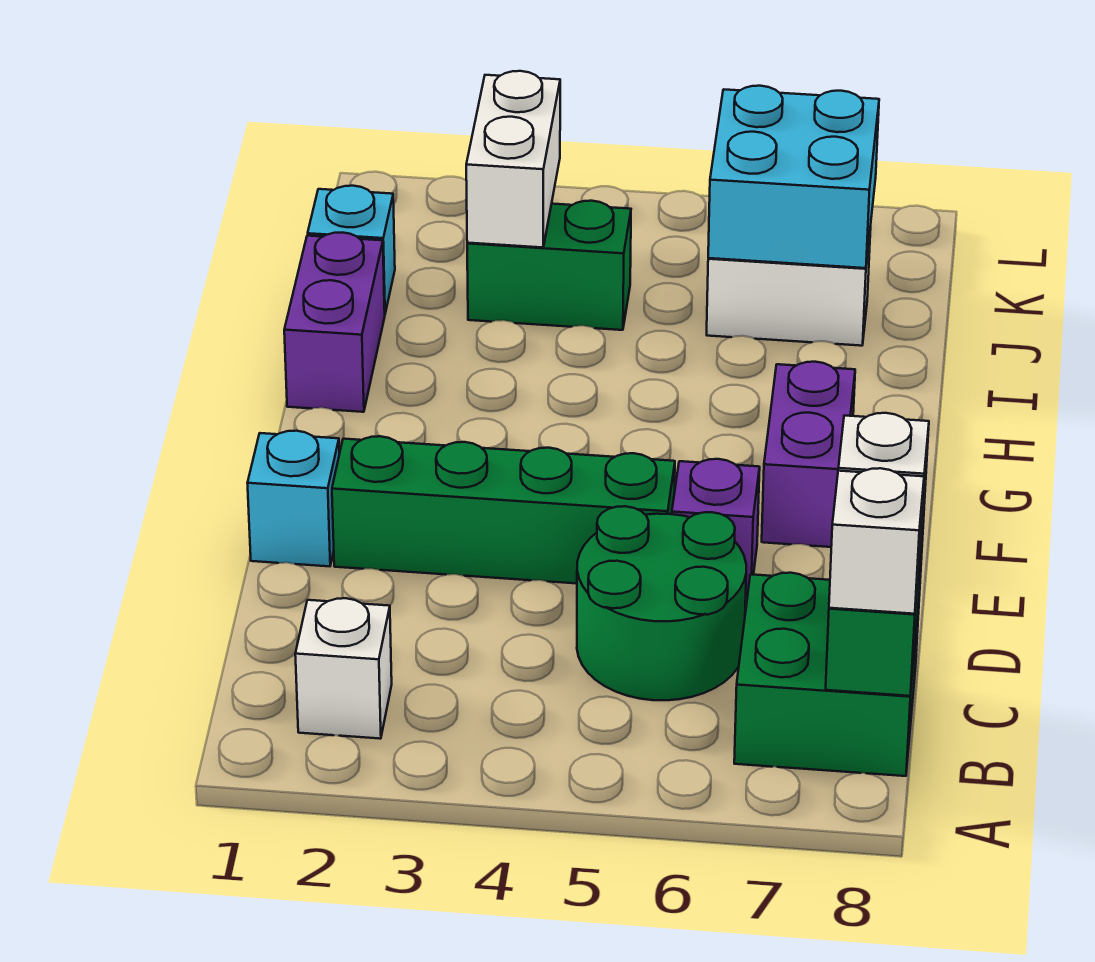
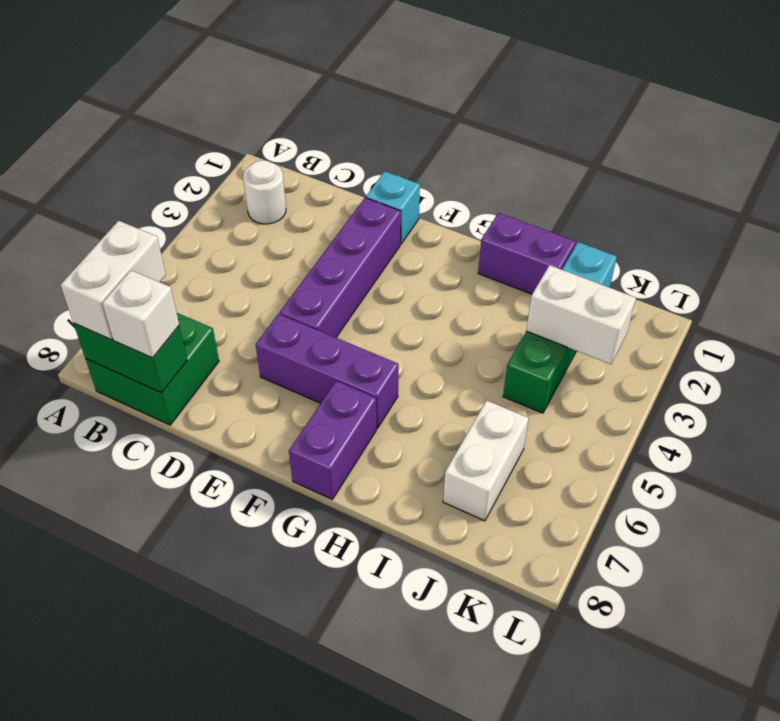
white brick B2 level 1 -> white round brick B2 level 1
white brick B8 level 3 -> white brick B7:B8 level 3
green round brick C5:D6 level 1 -> none
green brick E2:E5 level 1 -> purple brick E2:E5 level 1
purple brick E6 level 1 -> purple brick E6:G6 level 1
purple brick F7:G7 level 1 -> purple brick G7:G8 level 1
cyan brick J6:K7 level 2 -> none

